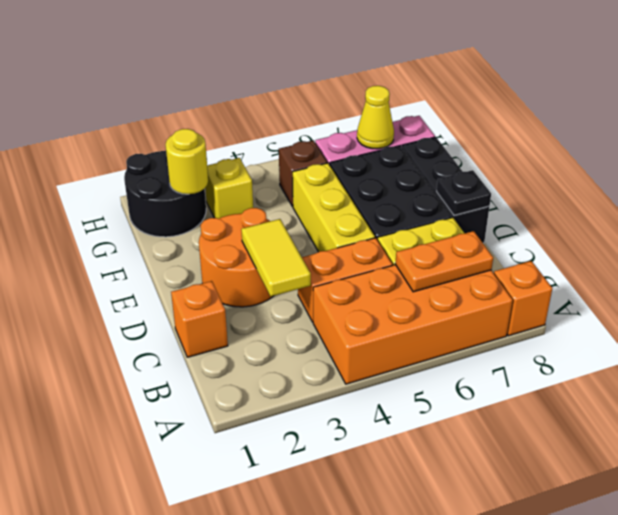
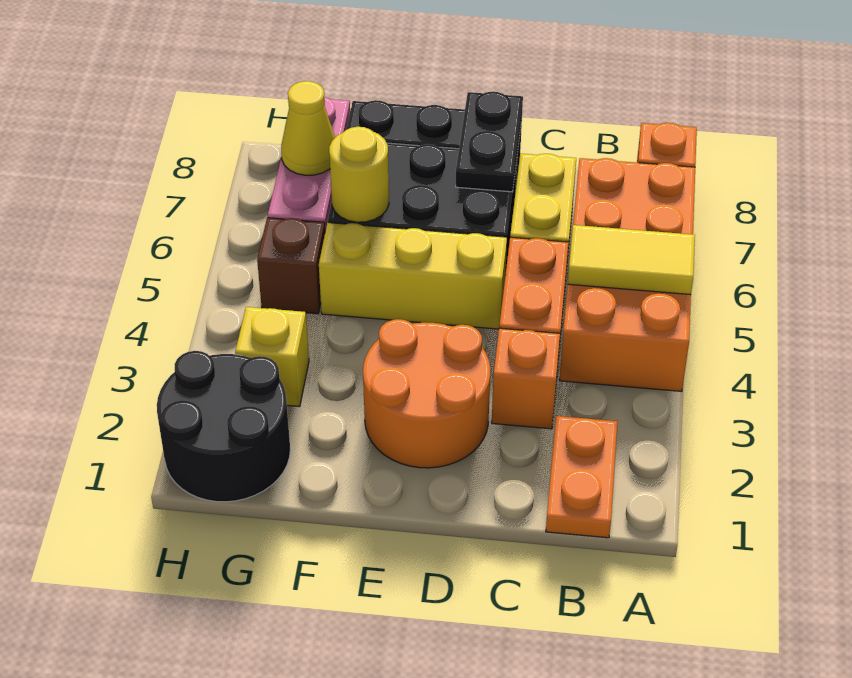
orange plate B6:B7 level 2 -> orange plate B1:B2 level 1
orange brick C1 level 1 -> orange brick C3 level 1
yellow tile C3:D3 level 2 -> yellow tile A5:B5 level 2
black plate D8 level 2 -> black plate D7:D8 level 2
yellow round brick G2 level 2 -> yellow round brick F6 level 2

